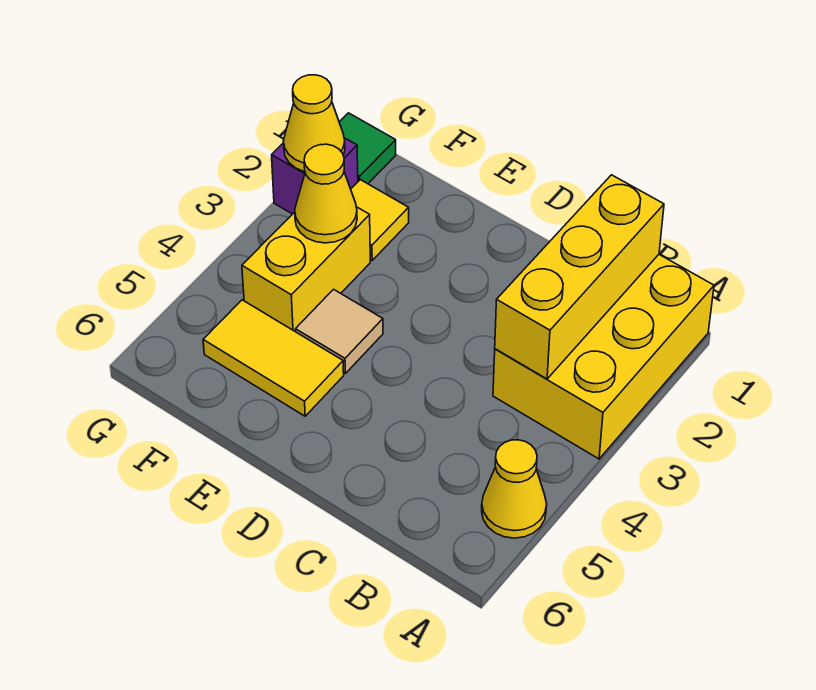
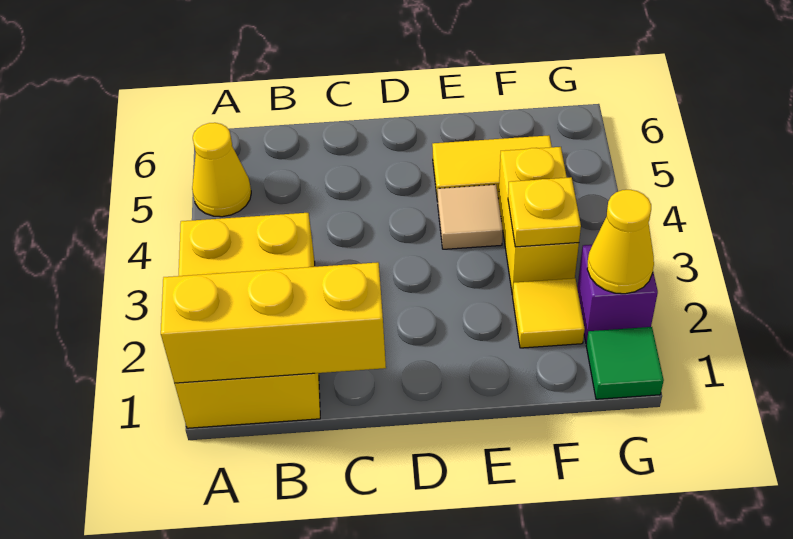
yellow brick B1:B3 level 2 -> yellow brick A1:C1 level 2
yellow cone F3 level 2 -> yellow plate F3 level 2

